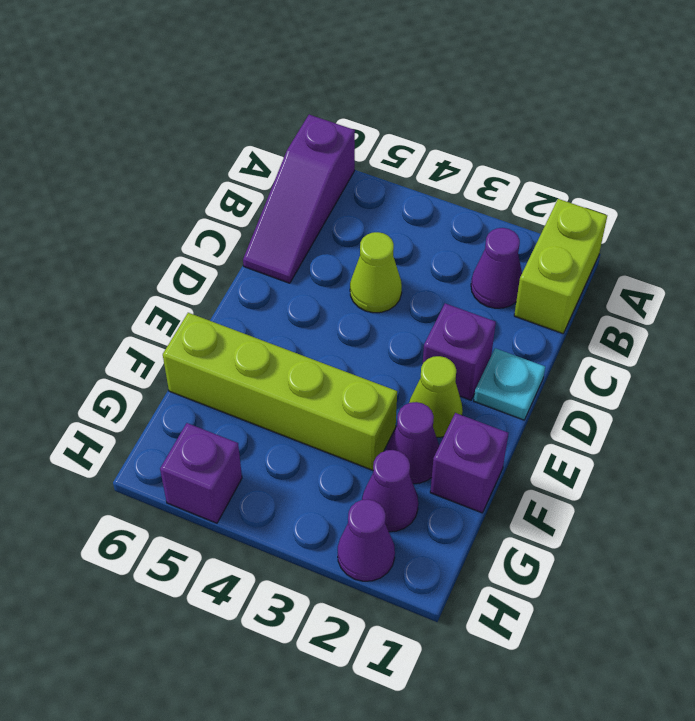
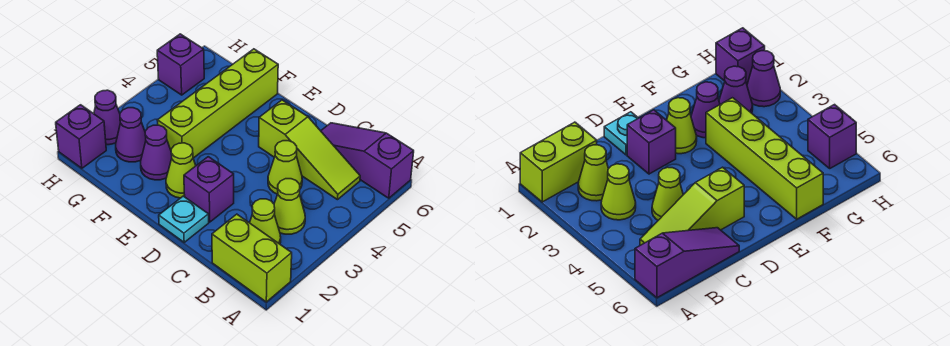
purple cone B2 level 1 -> lime cone B2 level 1
none -> lime cone B3 level 1
none -> lime slope B5:D5 level 1 top D
purple brick F1 level 1 -> purple brick H1 level 1

